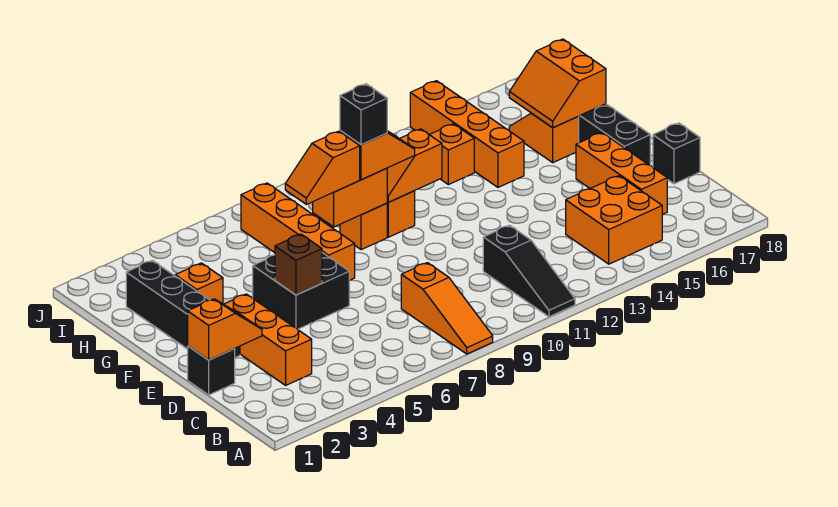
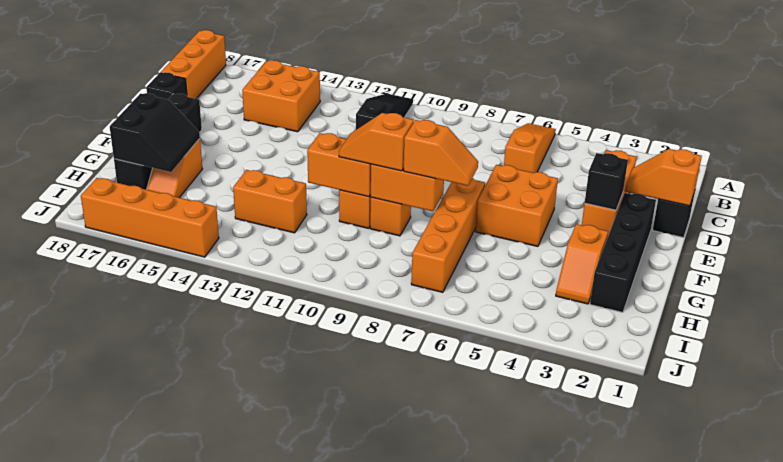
orange slope A8:C8 level 1 top C -> orange slope A6:C6 level 1 top C
orange brick C16:E16 level 1 -> orange brick A18:C18 level 1
black brick E5:F6 level 1 -> orange brick E5:F6 level 1
brown brick E5 level 2 -> none
black brick G9 level 4 -> black brick E3 level 2
orange slope G10:G11 level 2 top 11 -> orange brick G10:G11 level 2
orange brick G14:J14 level 1 -> orange brick J14:J17 level 1
orange slope G16:H17 level 2 top 17 -> black slope G16:H17 level 2 top 17
orange brick H13 level 1 -> orange brick H12:H13 level 1

